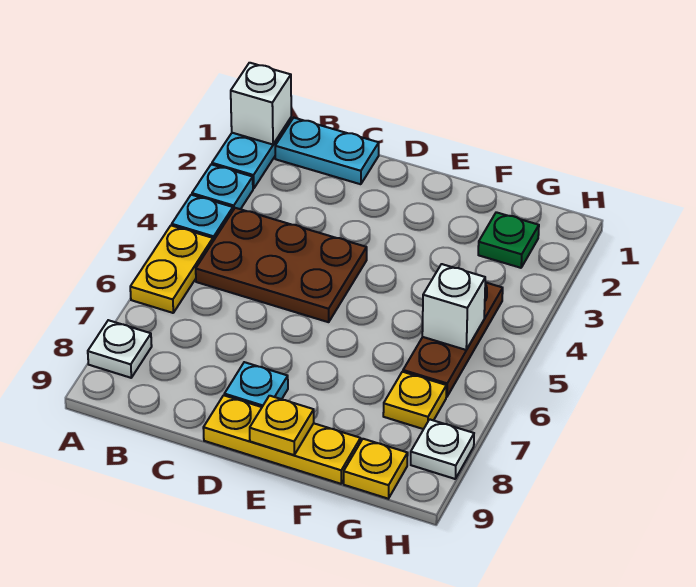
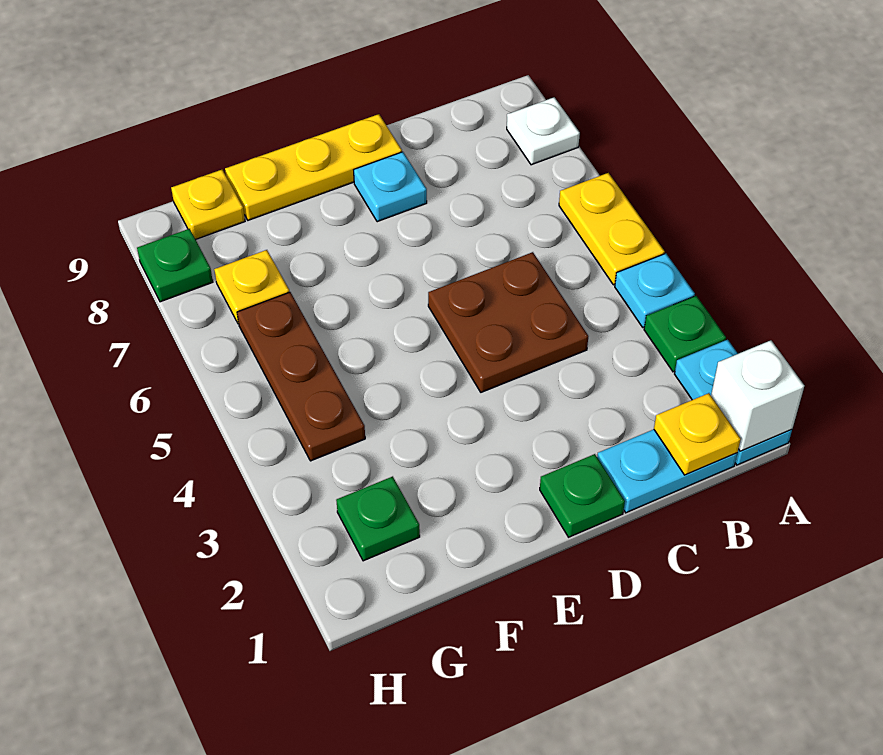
cyan plate A3 level 1 -> green plate A3 level 1
brown plate B4:D5 level 1 -> brown plate C4:D5 level 1
none -> green plate D1 level 1
yellow plate E9 level 2 -> yellow plate B1 level 2
white brick G5 level 2 -> none
white plate H8 level 1 -> green plate H8 level 1

